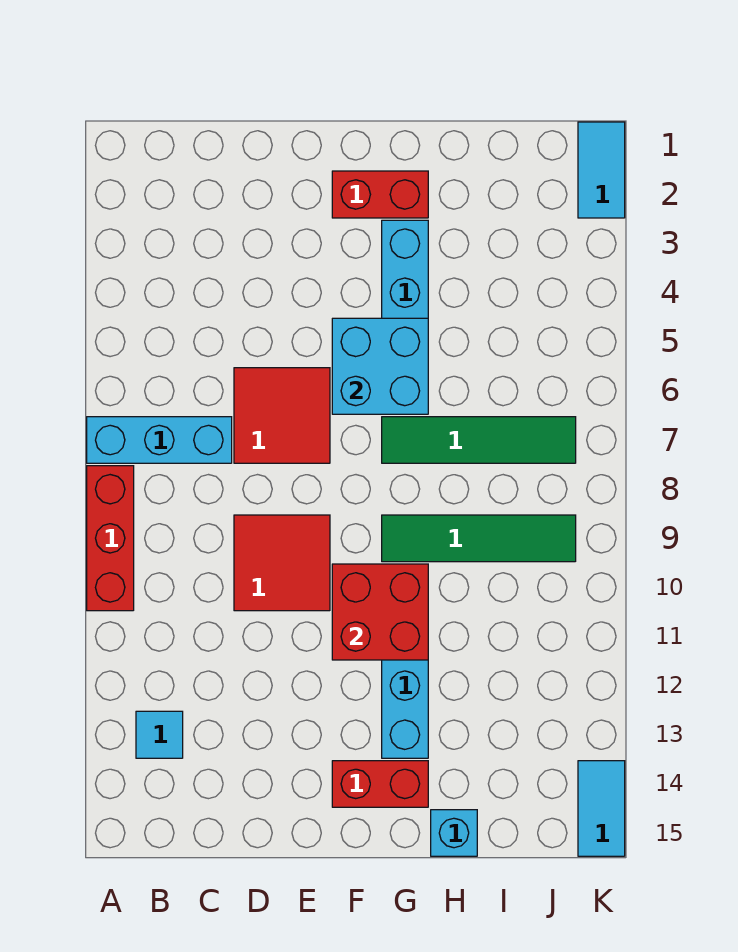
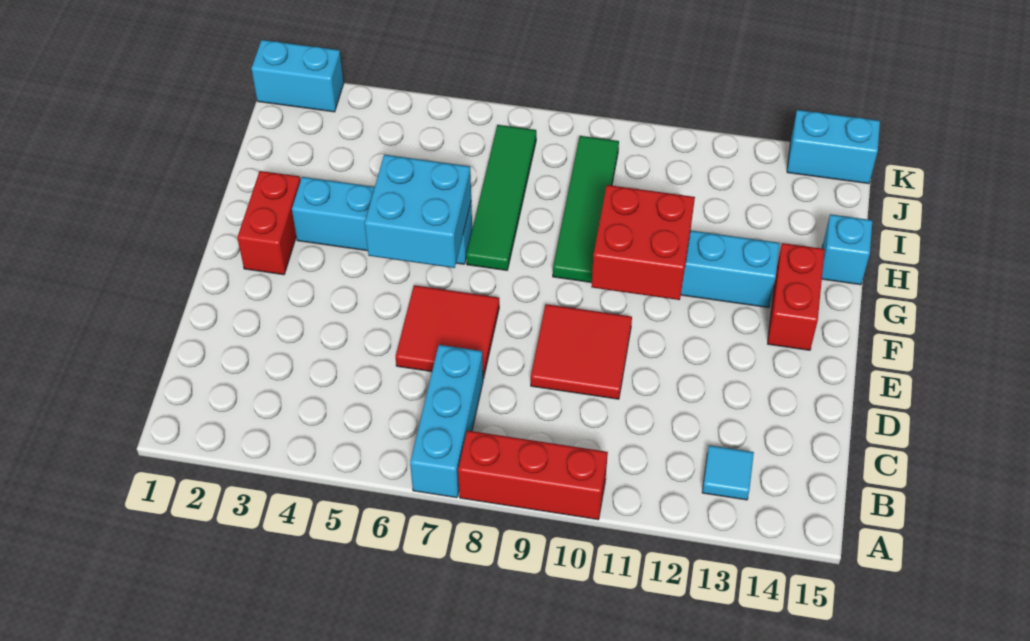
cyan tile K1:K2 level 1 -> cyan brick K1:K2 level 1
cyan tile K14:K15 level 1 -> cyan brick K14:K15 level 1

